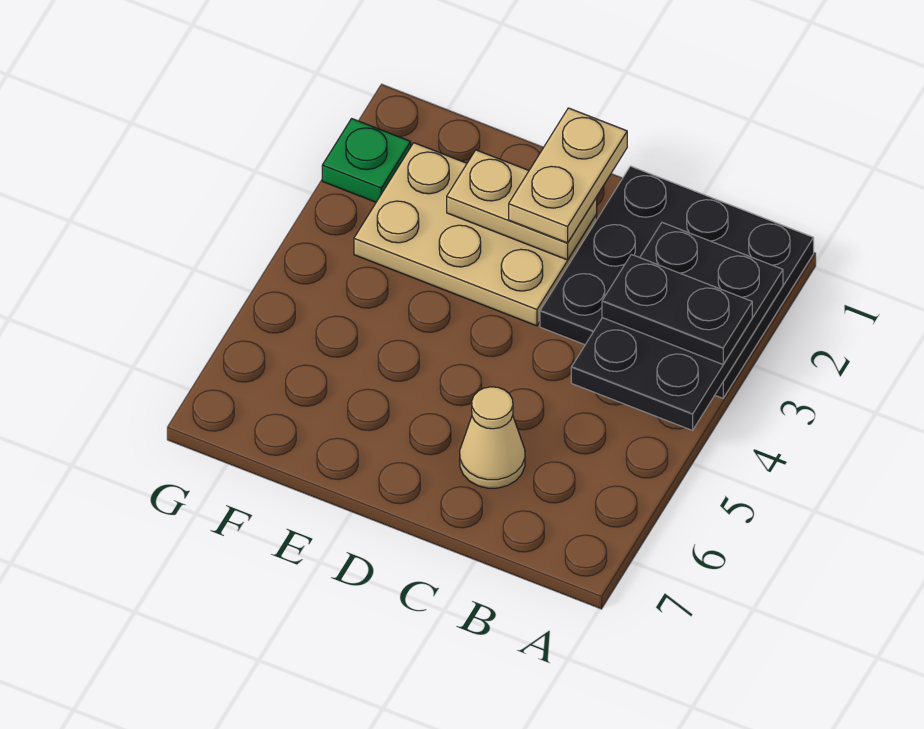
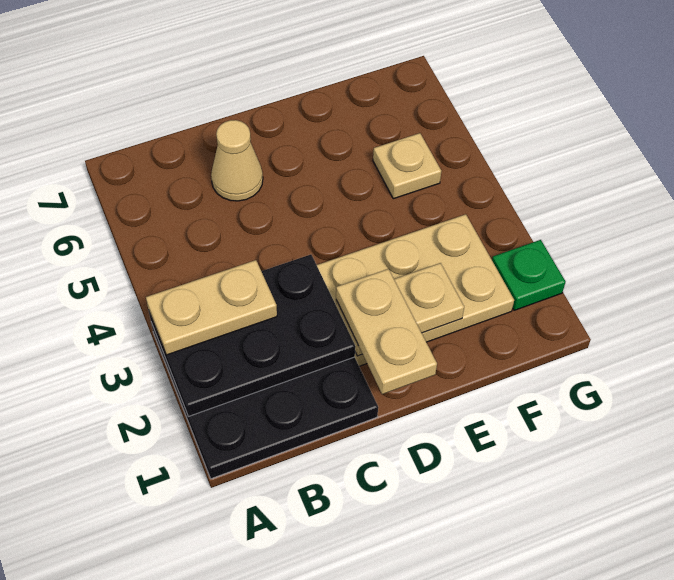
black plate A2:B4 level 2 -> black plate A2:C3 level 2
black plate A3:B3 level 3 -> tan plate A3:B3 level 3
none -> tan plate F5 level 1

